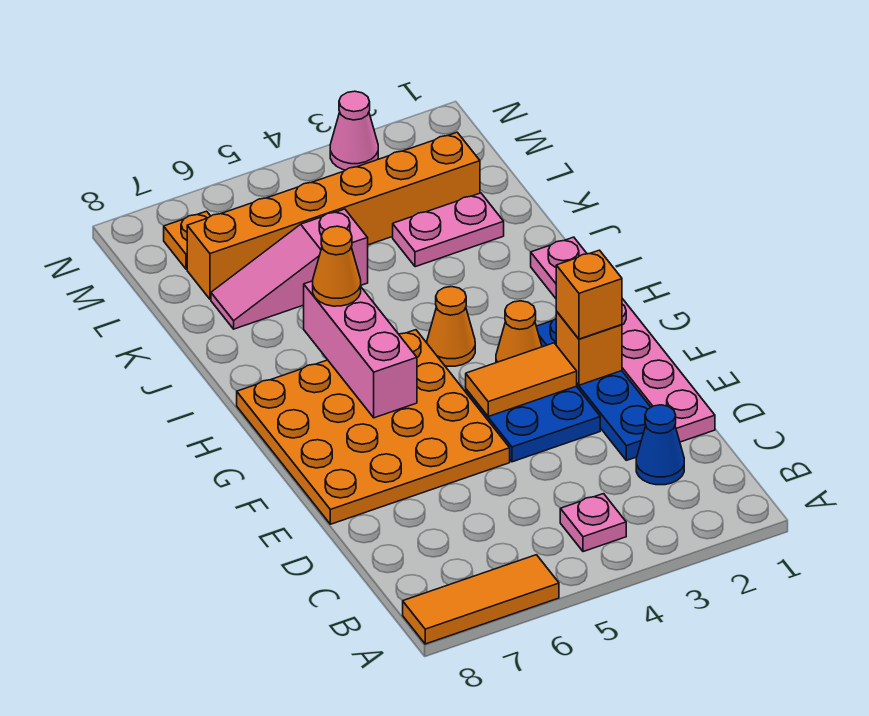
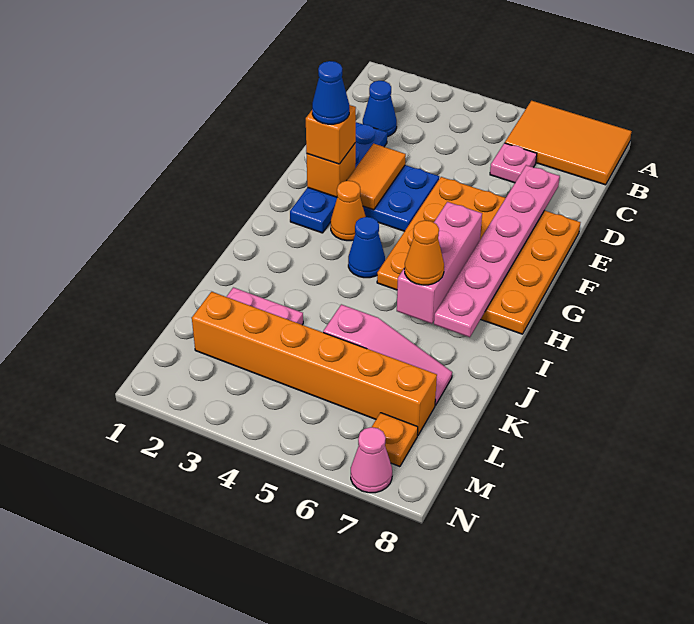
orange tile A6:A8 level 1 -> orange tile A6:B8 level 1
pink plate B4 level 1 -> pink plate C6 level 1
pink plate D1:I1 level 1 -> pink plate D7:I7 level 2
none -> blue cone F2 level 4
orange tile F3:F4 level 2 -> orange tile E3:F3 level 2
orange cone H4 level 1 -> blue cone H4 level 1
pink cone N3 level 1 -> pink cone N7 level 1

